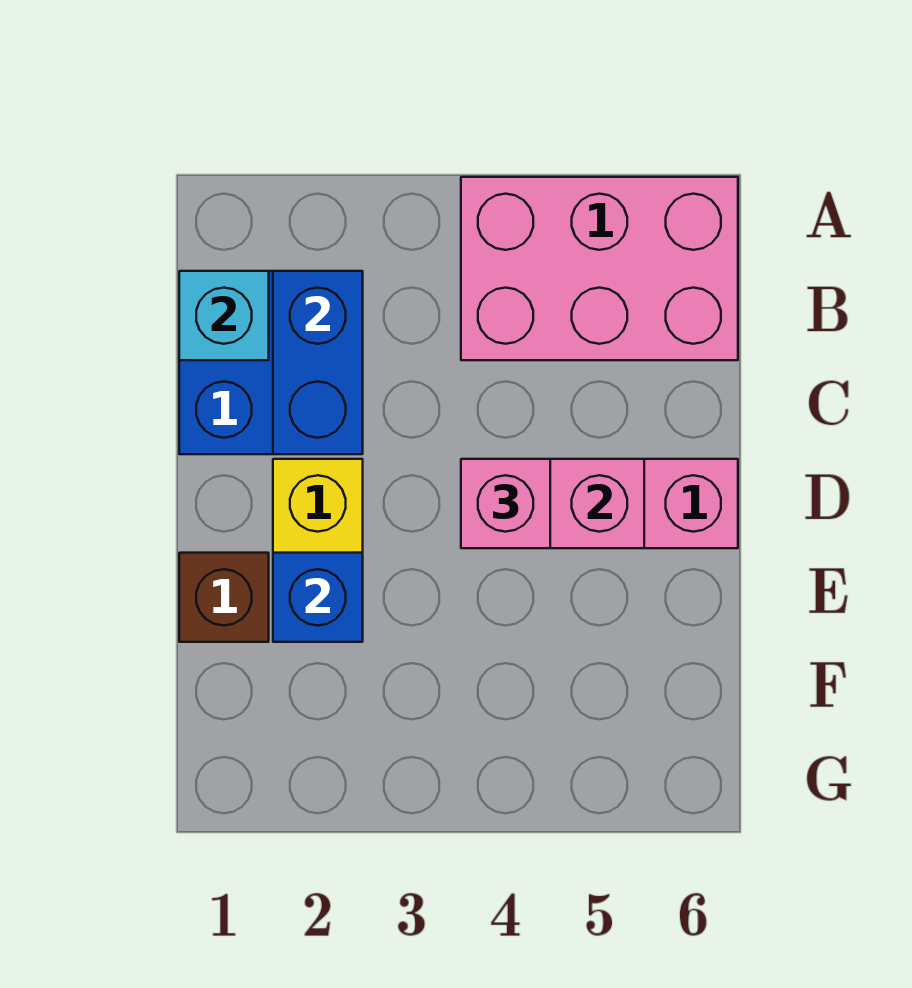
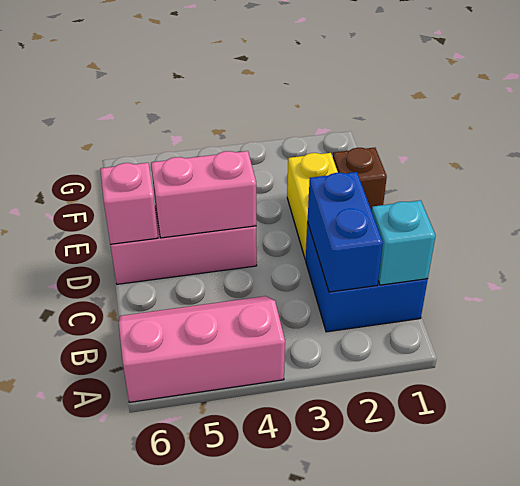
pink brick A4:B6 level 1 -> pink slope A4:B6 level 1 top A
pink brick D4 level 3 -> pink brick D6 level 2
blue brick E2 level 2 -> none

